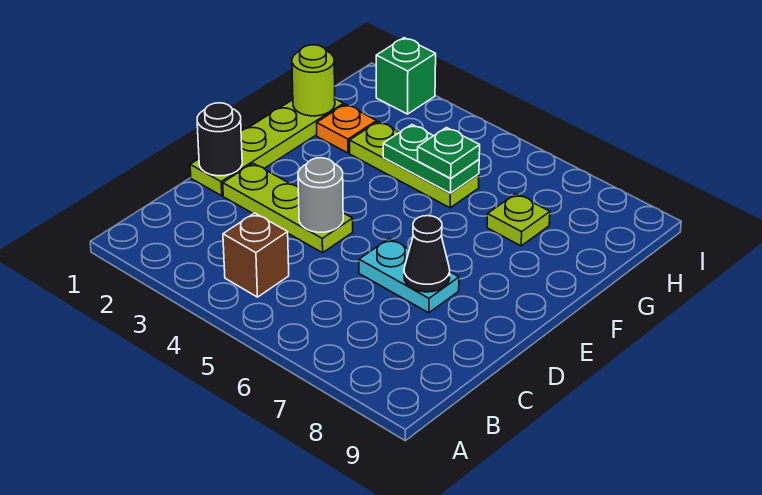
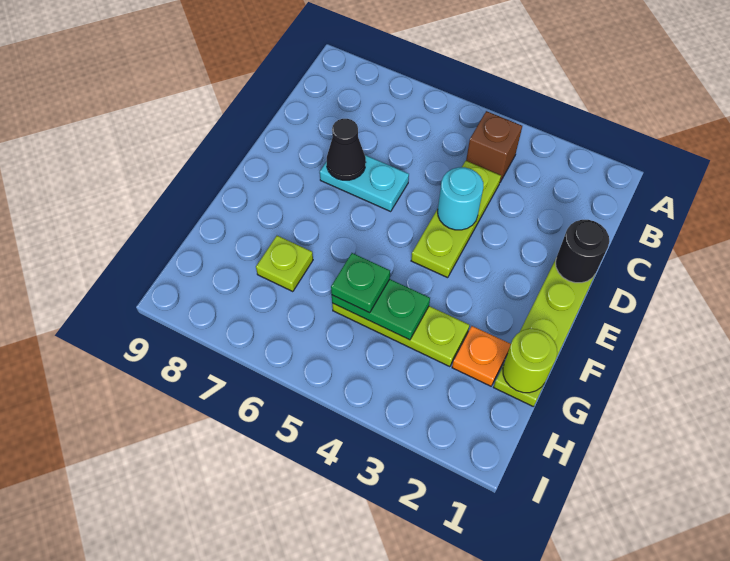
lime plate D2:D4 level 1 -> lime plate C4:E4 level 1
grey round brick D4 level 2 -> cyan round brick D4 level 2
green brick I2 level 1 -> none

